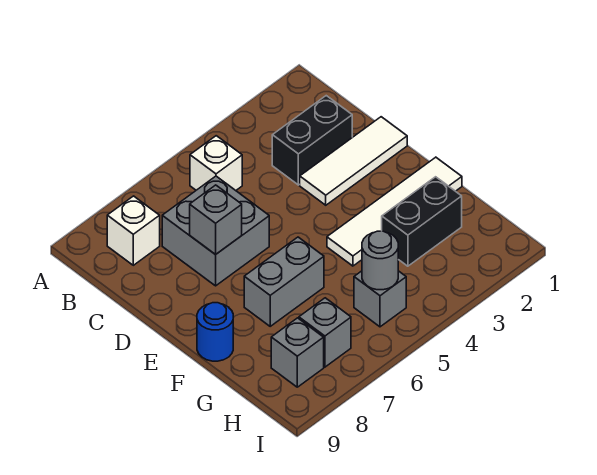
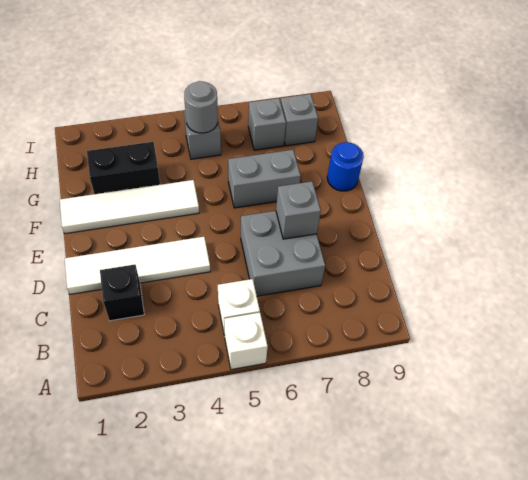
white brick B8 level 1 -> white brick A5 level 1
black brick C2:C3 level 1 -> black brick C2 level 1
white tile D1:D3 level 1 -> white tile D1:D4 level 1

